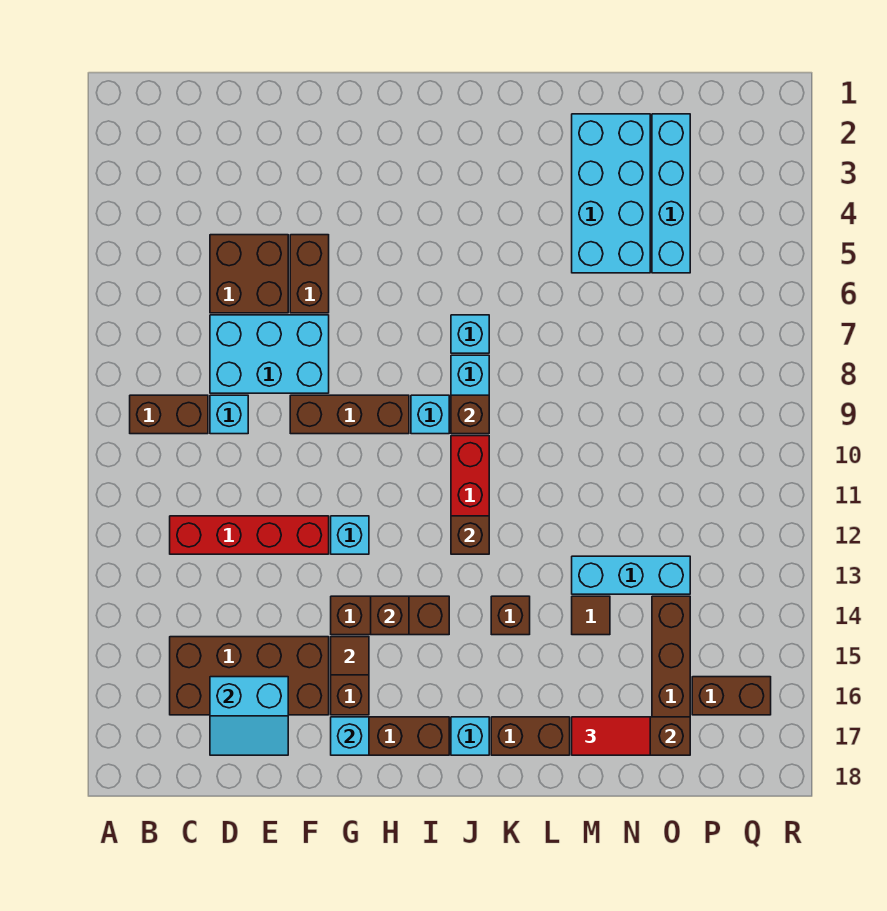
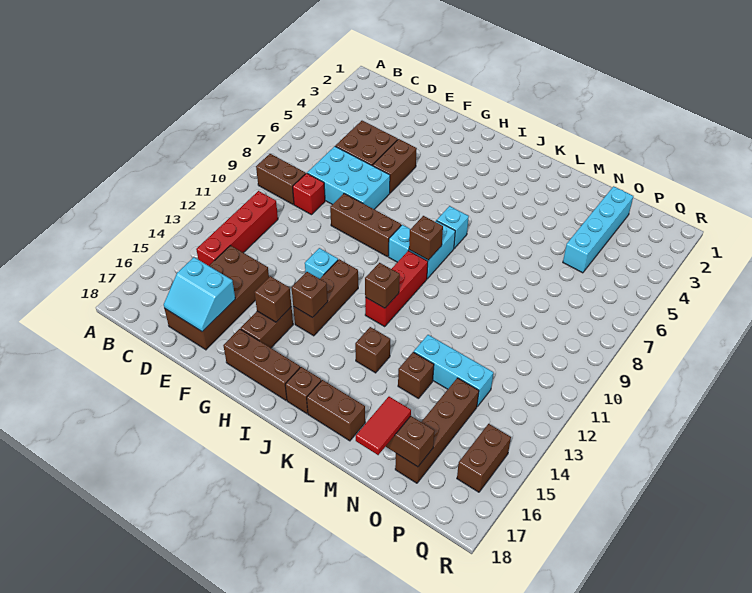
red brick C12:F12 level 1 -> red brick C11:C14 level 1
brown brick C15:F16 level 1 -> brown brick D14:E17 level 1
cyan brick D9 level 1 -> red brick D9 level 1
brown brick G14:I14 level 1 -> brown brick H12:H14 level 1
brown tile G15 level 2 -> brown brick G15 level 2
cyan brick G17 level 2 -> none
cyan brick J17 level 1 -> brown brick J17 level 1
cyan brick M2:N5 level 1 -> none
brown tile M14 level 1 -> brown brick M14 level 1
red tile M17:N17 level 3 -> red tile N17:N18 level 3
brown brick P16:Q16 level 1 -> brown brick Q15:Q16 level 1

